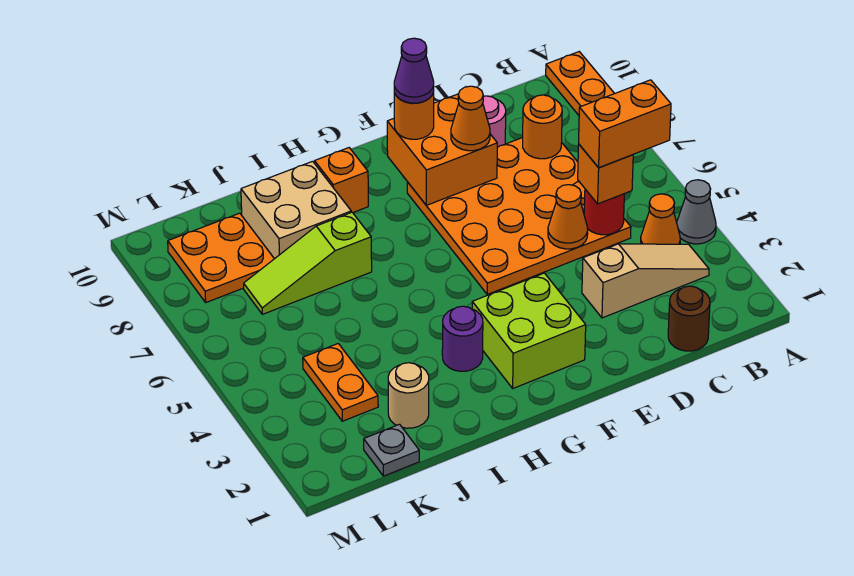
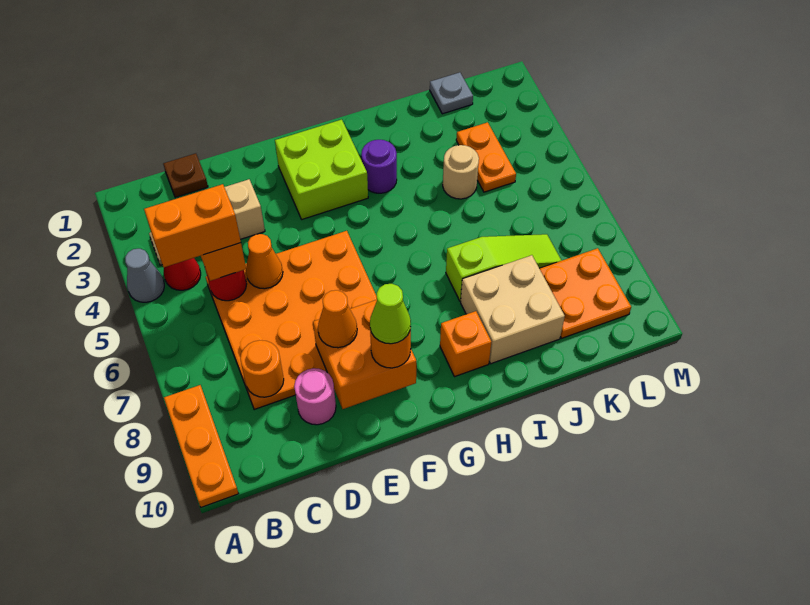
orange cone B4 level 1 -> red cone B4 level 1
brown round brick C1 level 1 -> brown plate C1 level 1
purple cone F9 level 4 -> lime cone F9 level 4
tan round brick J2 level 1 -> tan round brick J4 level 1

